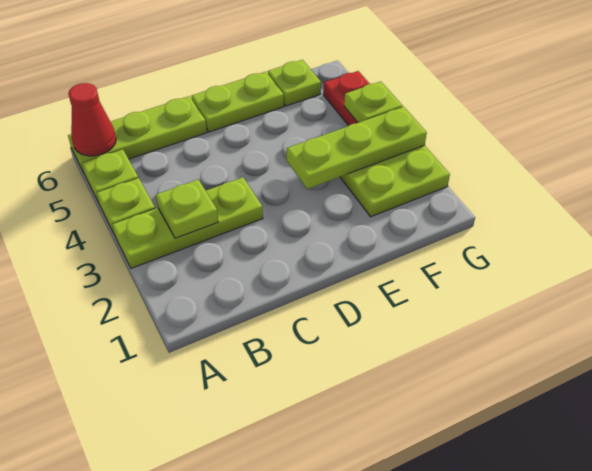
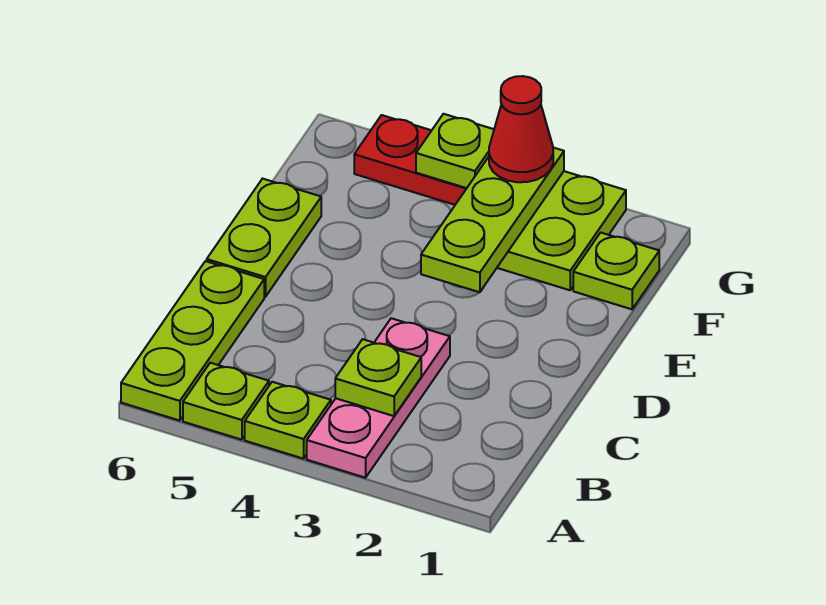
lime plate A3:C3 level 1 -> pink plate A3:C3 level 1
red cone A6 level 2 -> red cone G3 level 3
lime plate F6 level 1 -> lime plate F1 level 1

